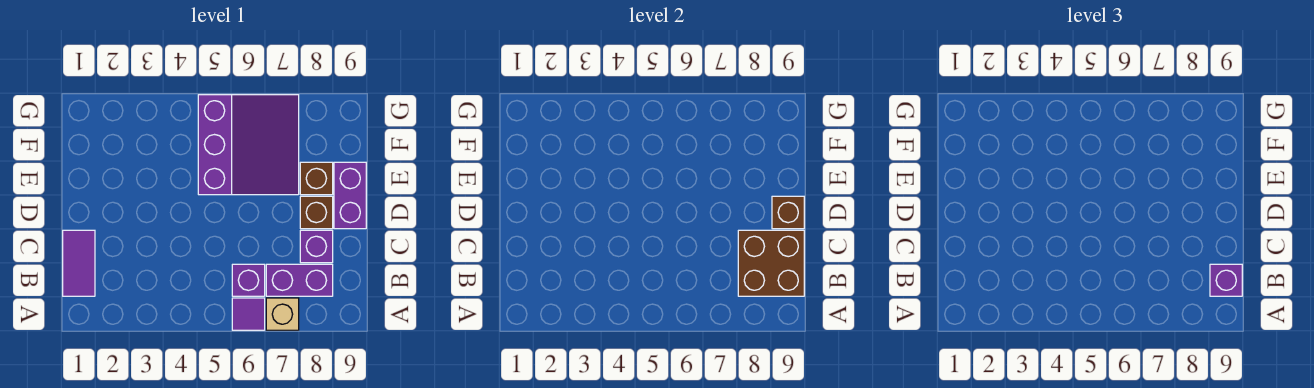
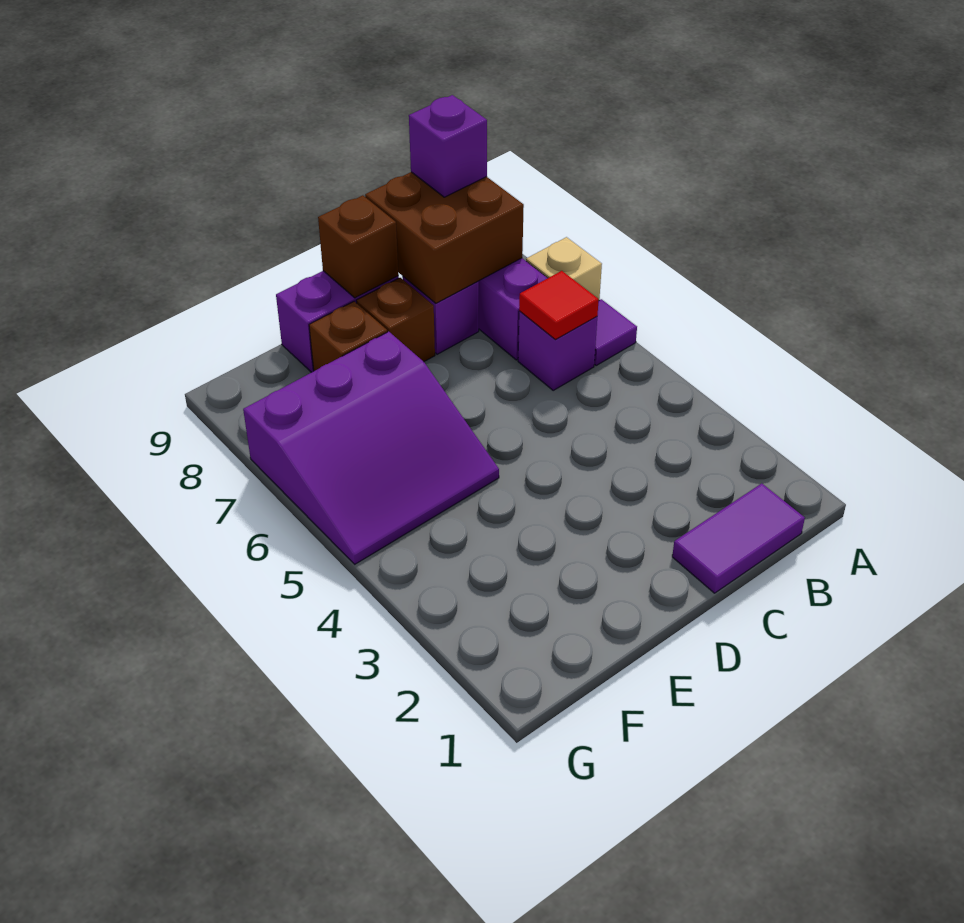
none -> red tile B6 level 2
purple slope E5:G7 level 1 top 5 -> purple slope E5:G7 level 1 top 7

